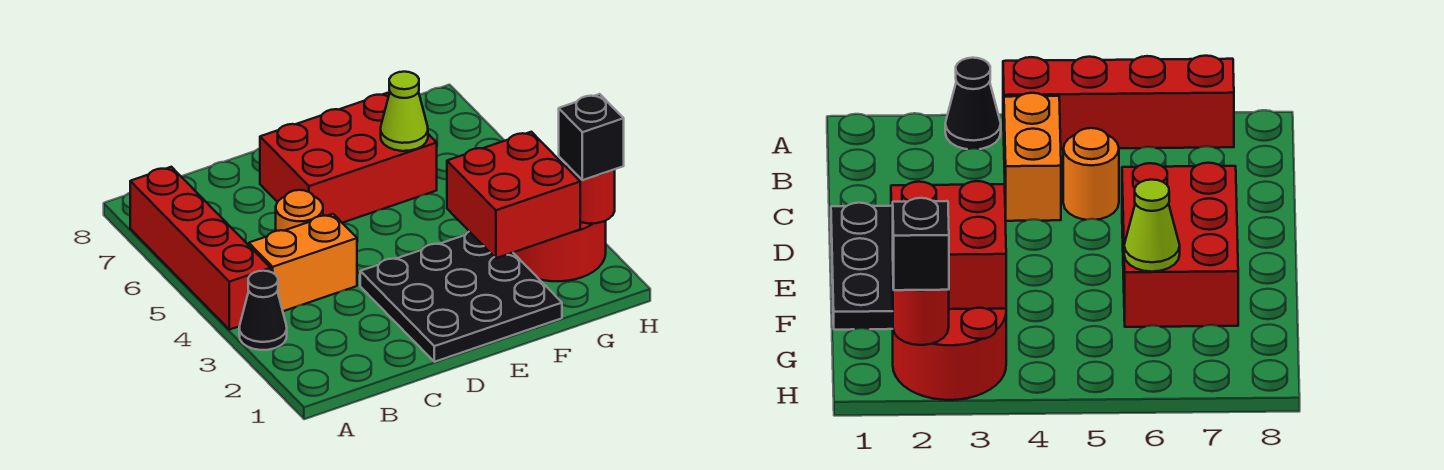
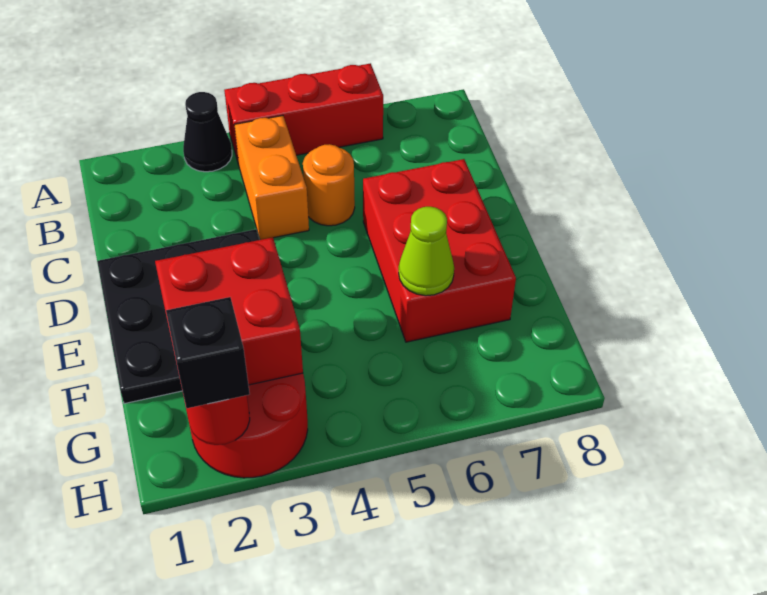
red brick A4:A7 level 1 -> red brick A4:A6 level 1

